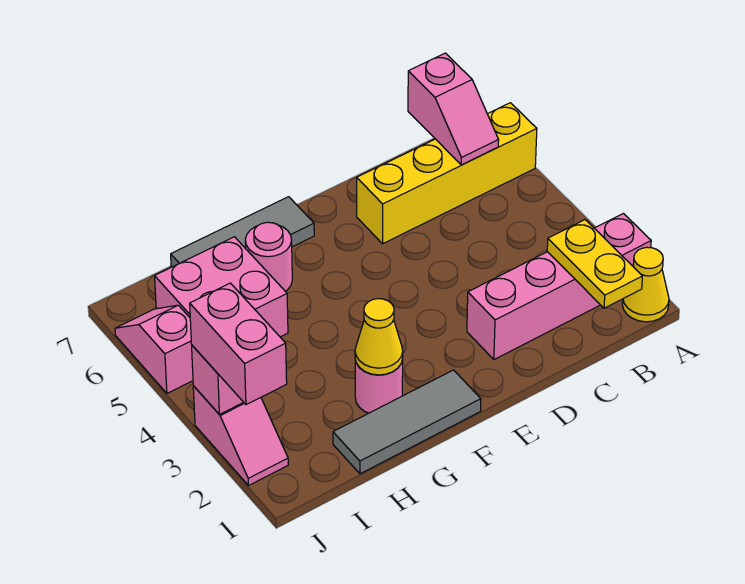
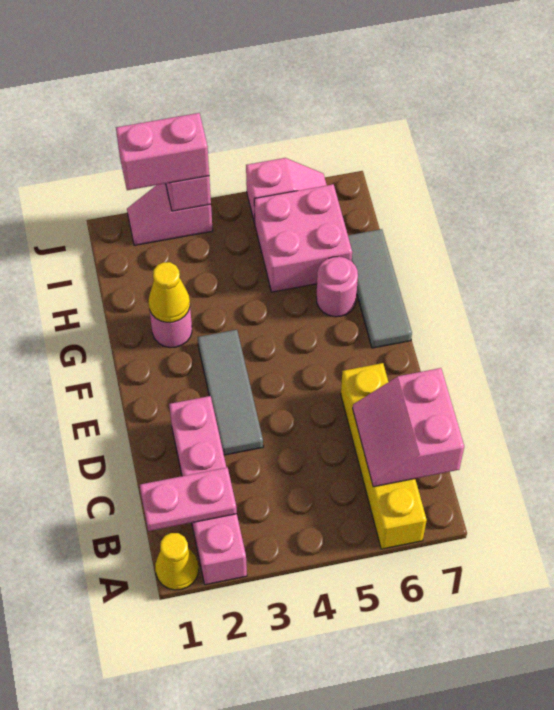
yellow plate B1:B2 level 2 -> pink plate B1:B2 level 2
pink slope B6:B7 level 2 top 7 -> pink slope B6:C7 level 2 top 7
grey tile F1:H1 level 1 -> grey tile D3:F3 level 1

